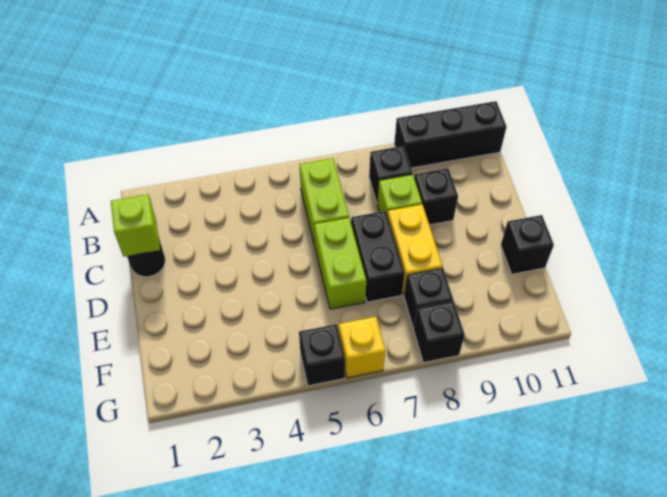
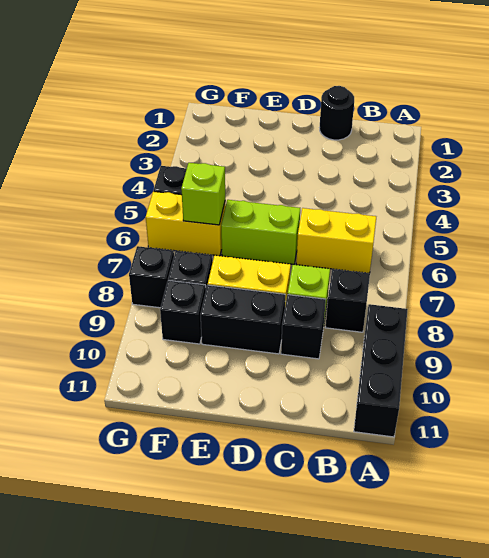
lime brick B6:C6 level 1 -> yellow brick B6:C6 level 1
lime brick C1 level 2 -> lime brick F6 level 2
black brick D7:E7 level 1 -> black brick D9:E9 level 1
black brick E11 level 1 -> black brick F9 level 1
yellow brick G6 level 1 -> yellow brick F6:G6 level 1

